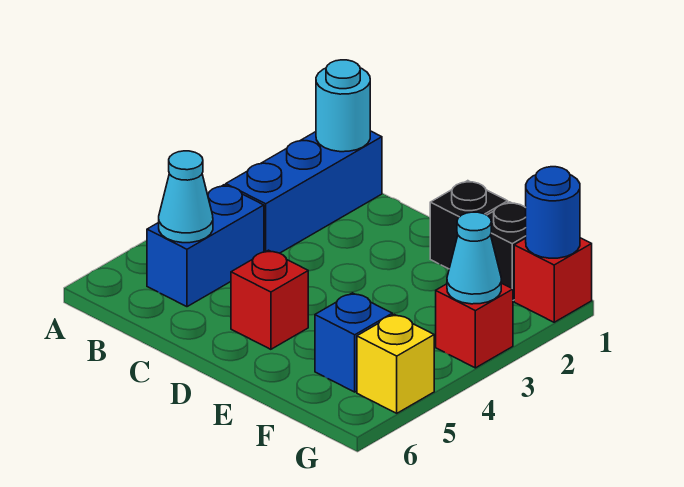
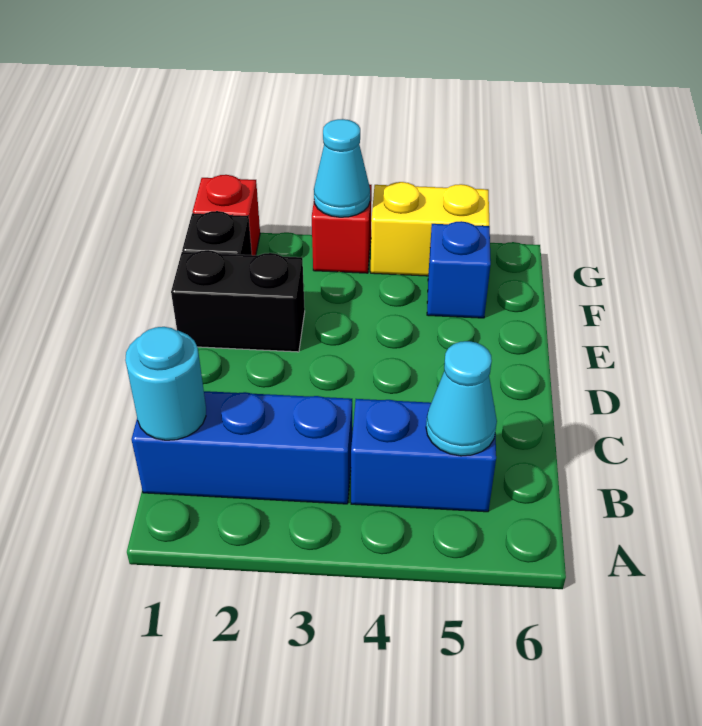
red brick D5 level 1 -> none
black brick E1 level 1 -> black brick E1:E2 level 1
blue round brick G1 level 2 -> none
yellow brick G5 level 1 -> yellow brick G4:G5 level 1

